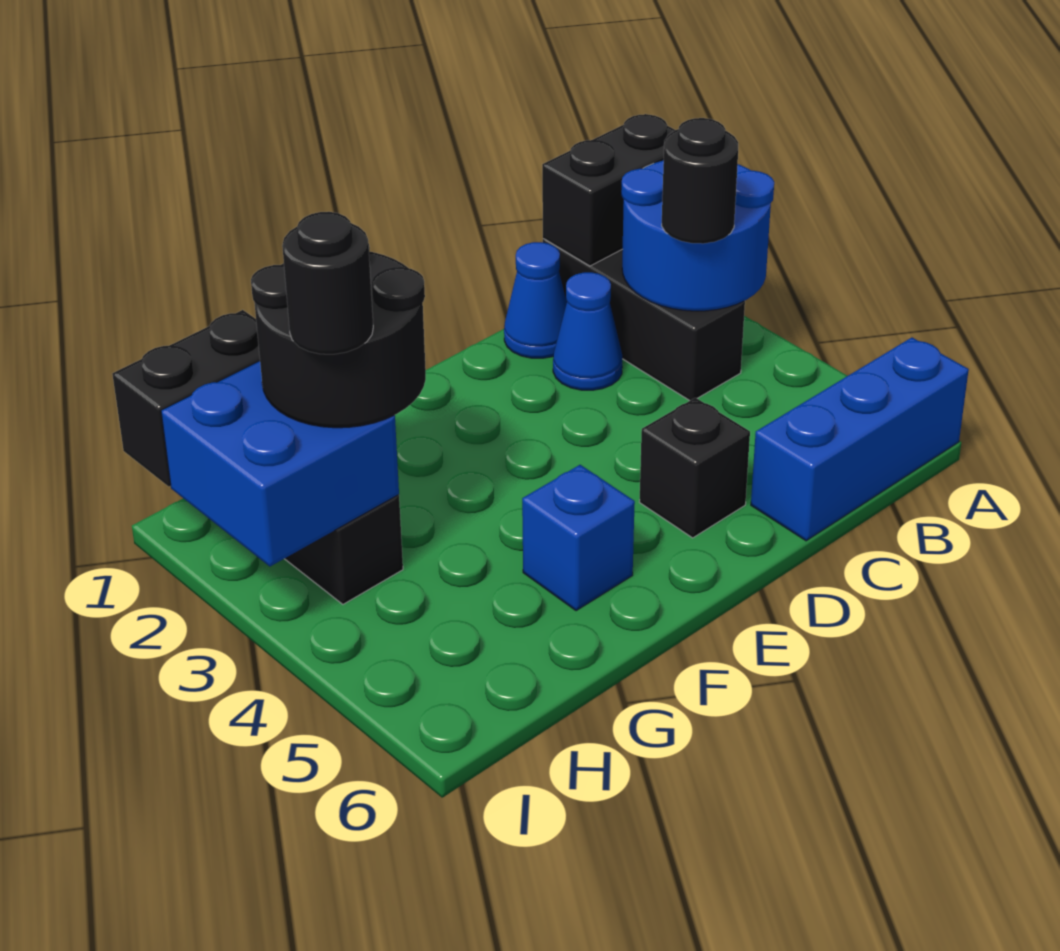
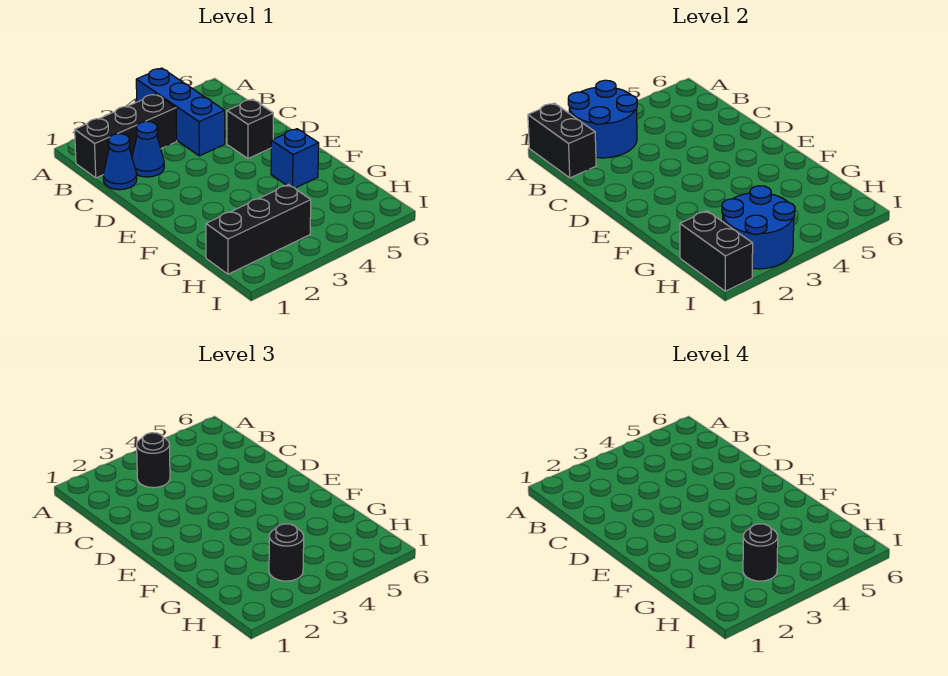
blue brick A6:C6 level 1 -> blue brick A4:C4 level 1
black round brick G2:H3 level 3 -> black round brick H3 level 3
blue brick H2:I3 level 2 -> blue round brick H2:I3 level 2

